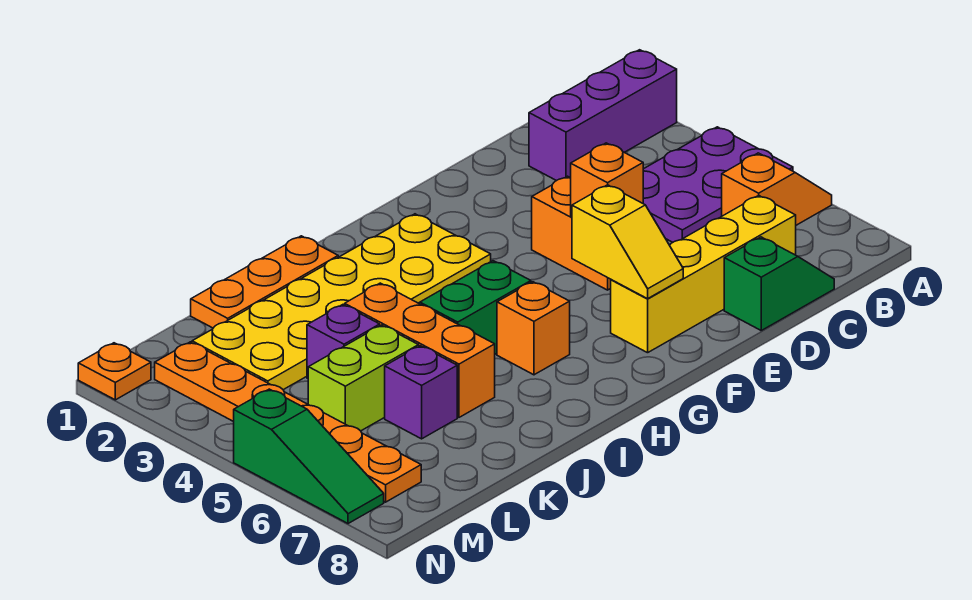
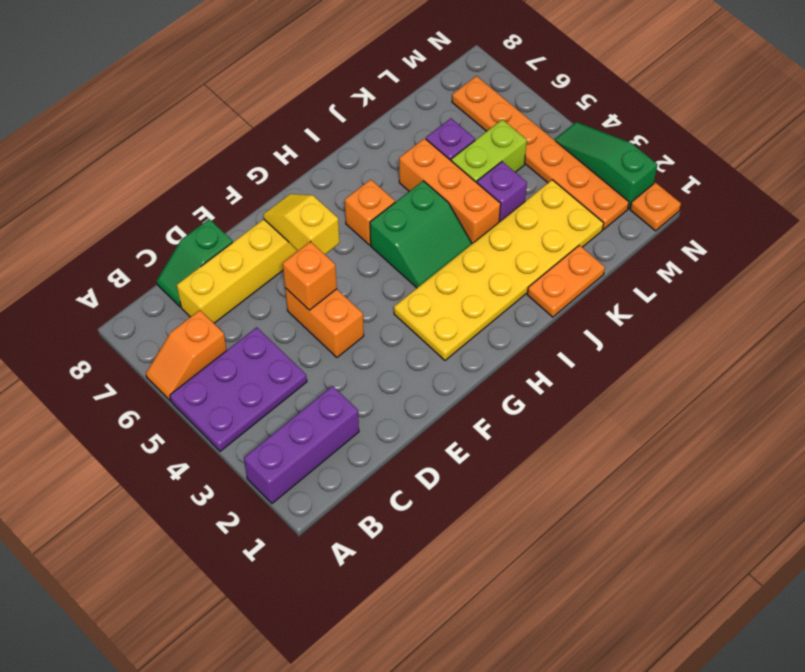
orange plate I1:K1 level 1 -> orange plate J1:K1 level 1
green slope N5:N7 level 1 top 5 -> green slope N2:N4 level 1 top 2

